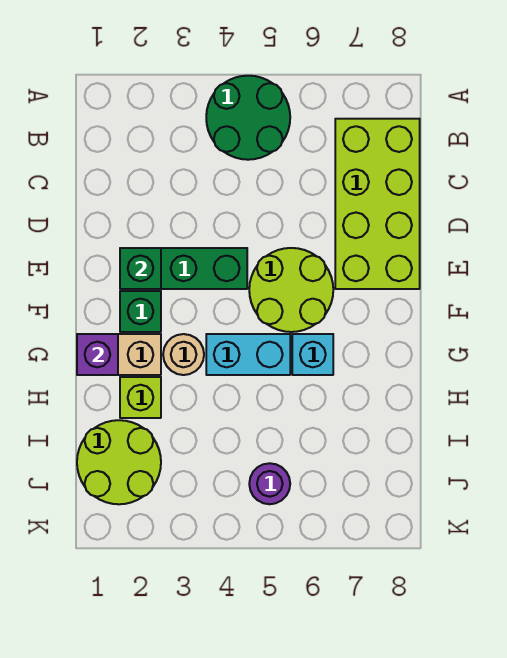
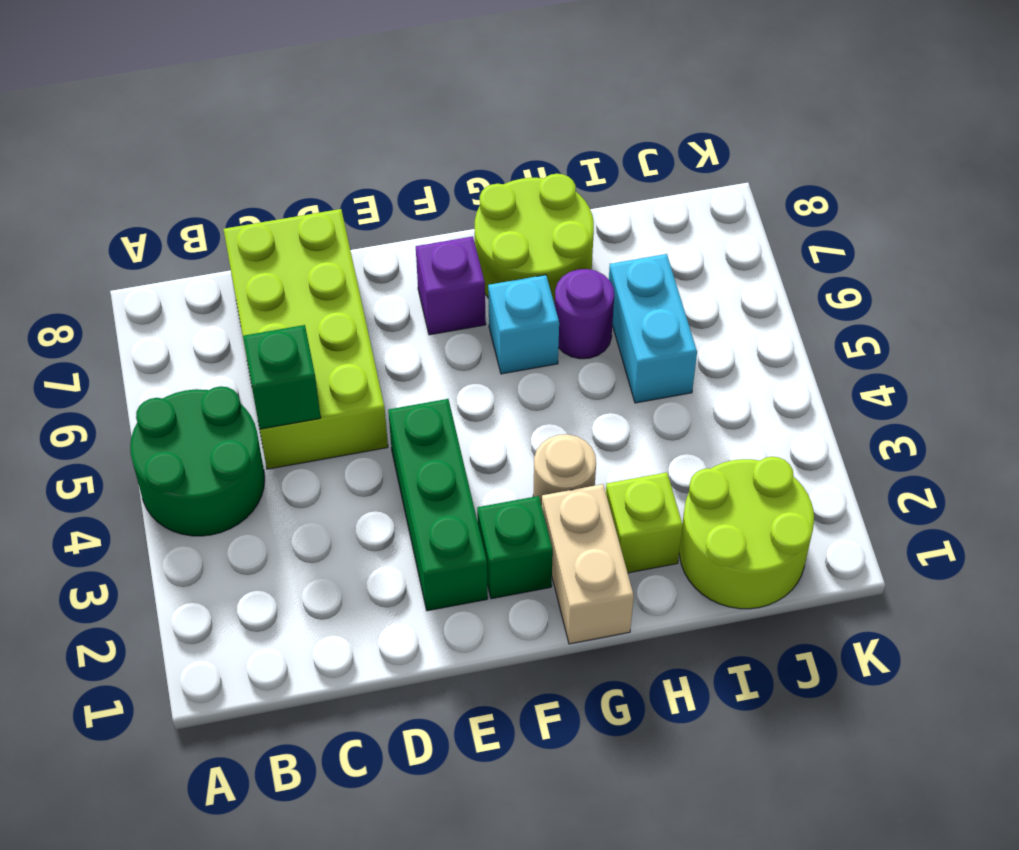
lime brick B7:E8 level 1 -> lime brick C5:D8 level 1
green brick E2 level 2 -> green brick C5 level 2
lime round brick E5:F6 level 1 -> lime round brick G7:H8 level 1
purple brick G1 level 2 -> purple brick F7 level 1
cyan brick G4:G5 level 1 -> cyan brick I5:I6 level 1
purple round brick J5 level 1 -> purple round brick H6 level 1

